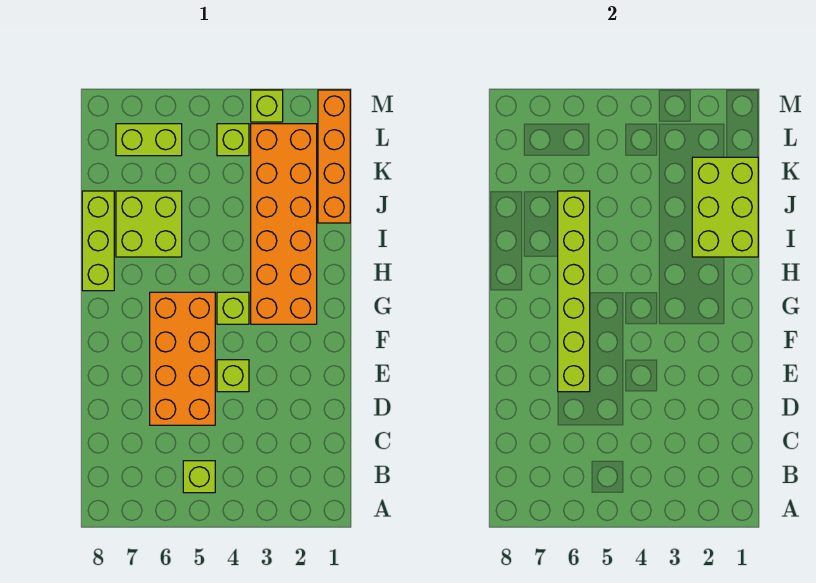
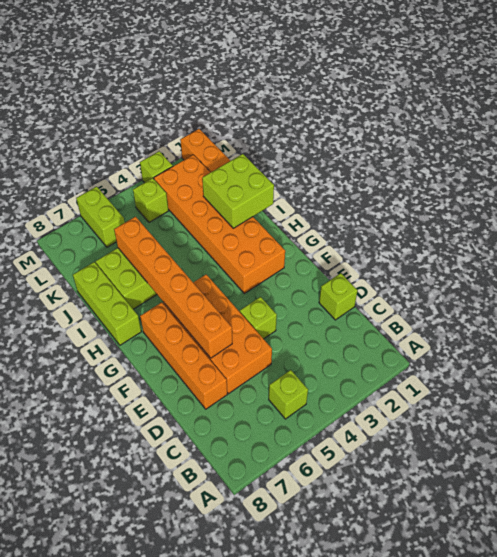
none -> orange brick D7:G7 level 1
lime brick E6:J6 level 2 -> orange brick E6:J6 level 2
lime brick G4 level 1 -> lime brick D1 level 1
lime brick I1:K2 level 2 -> lime brick I1:J2 level 2
lime brick L6:L7 level 1 -> lime brick L6:M6 level 1

